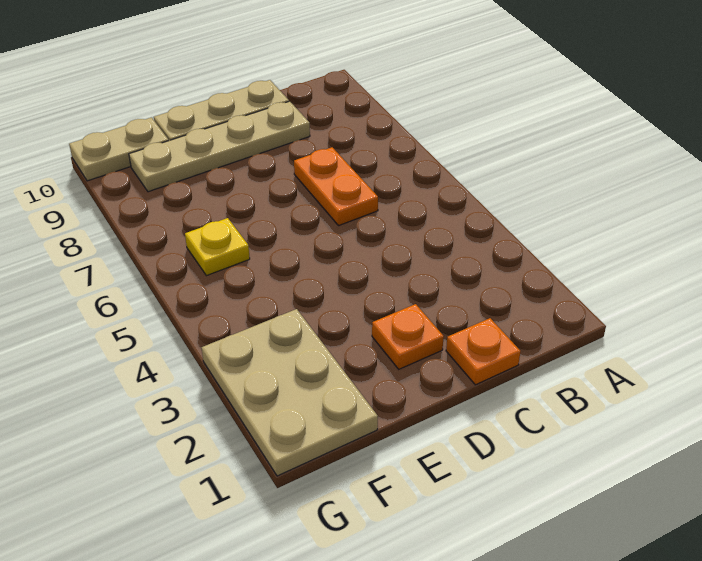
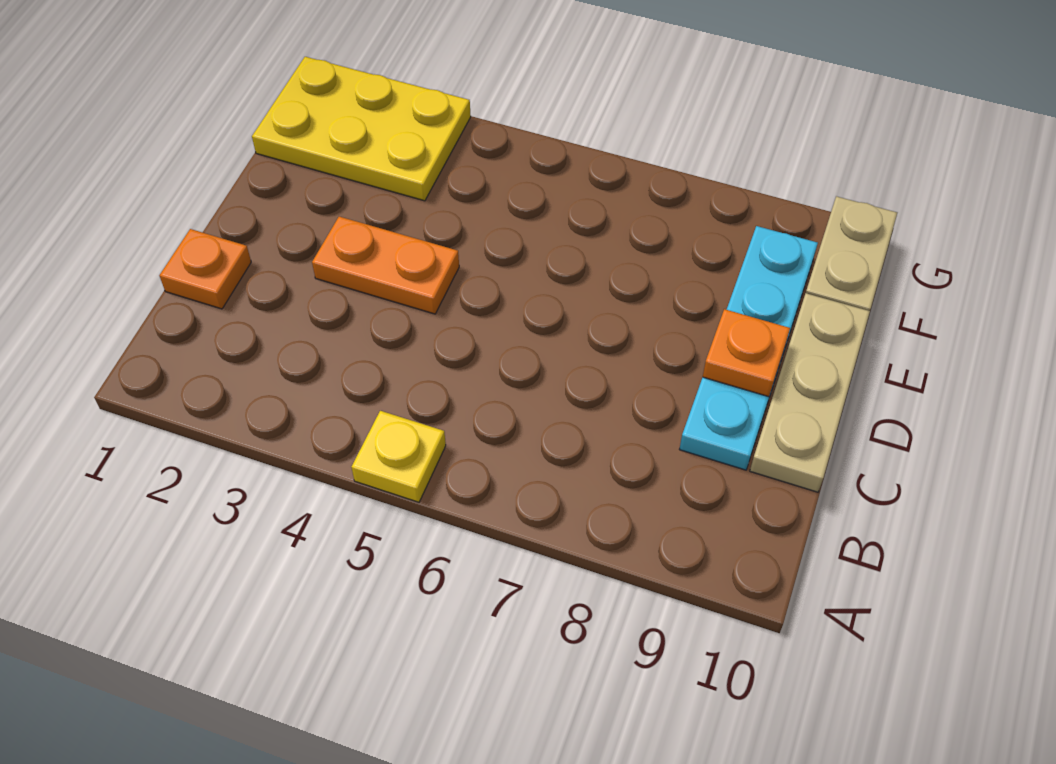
orange plate C6:C7 level 1 -> orange plate D3:D4 level 1
tan plate C9:F9 level 1 -> cyan plate C9:F9 level 1
orange plate D2 level 1 -> orange plate D9 level 2
tan plate F1:G3 level 1 -> yellow plate F1:G3 level 1
yellow plate F6 level 1 -> yellow plate A5 level 1

